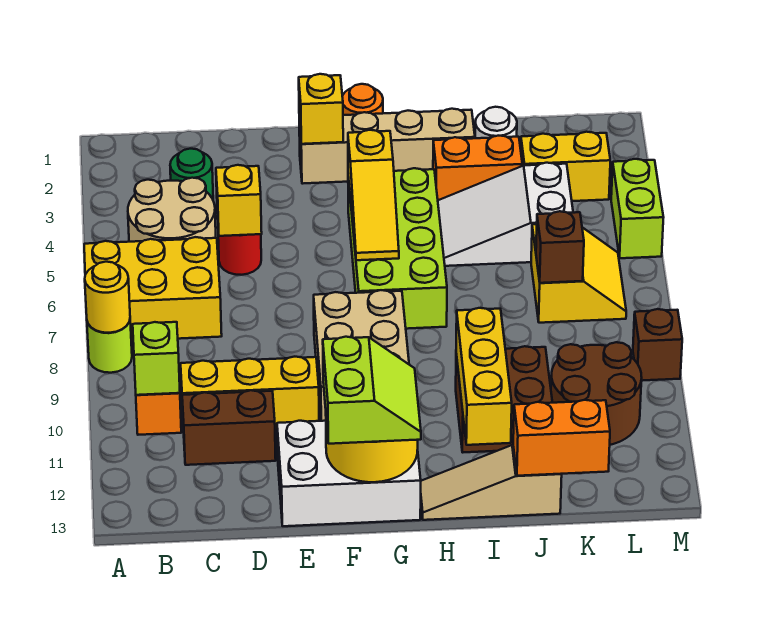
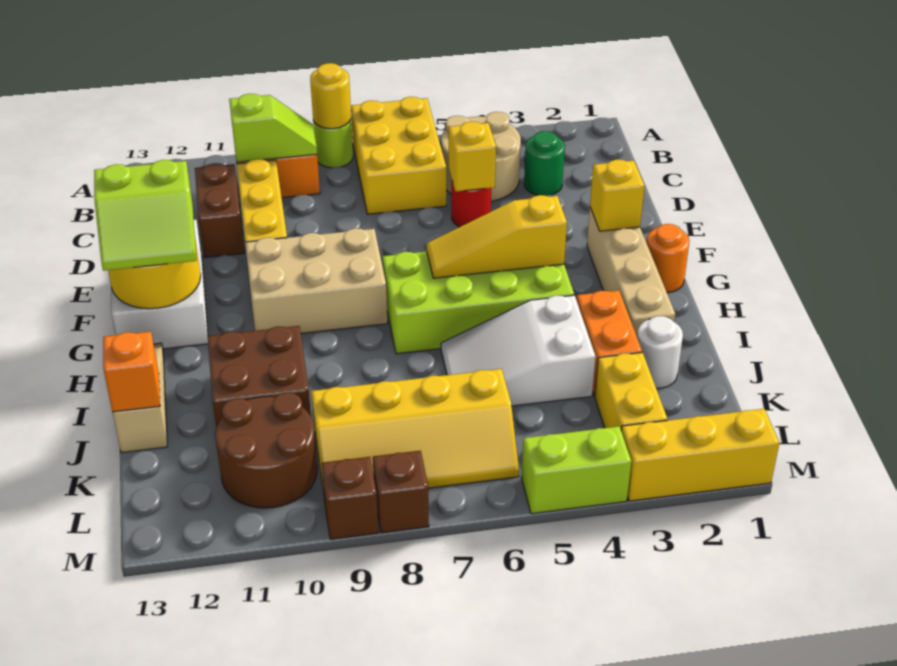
white slope I4:K5 level 1 top K -> white slope I4:J6 level 1 top 4
yellow brick I10:I12 level 2 -> yellow brick M1:M3 level 1
orange brick J13:K13 level 2 -> orange brick J13 level 2
yellow slope K6:L7 level 1 top K -> yellow slope K6:L9 level 1 top K
brown brick K7 level 2 -> brown brick M8 level 1

